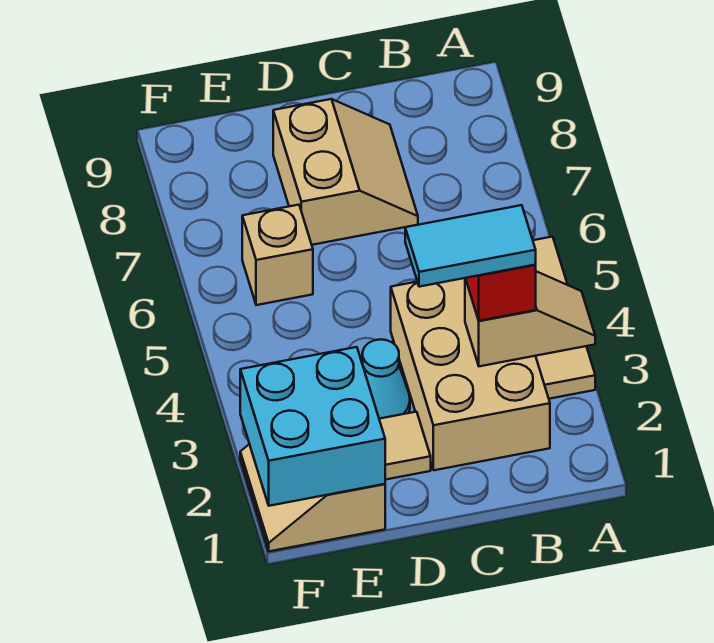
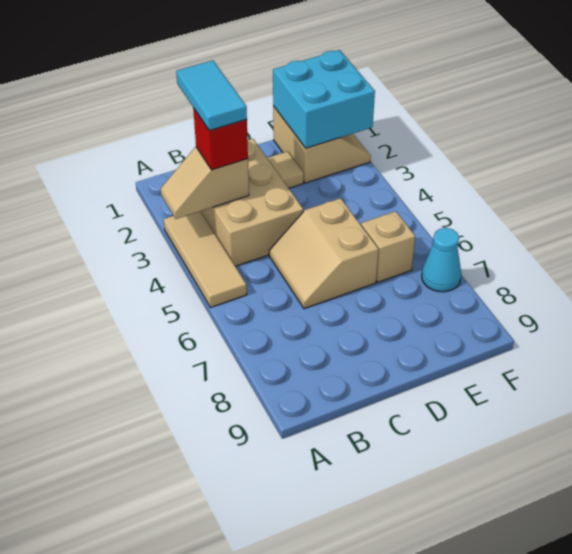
cyan tile B3:C3 level 4 -> cyan tile B2:B3 level 4
tan slope C7:D8 level 1 top D -> tan slope C5:D6 level 1 top D
cyan cone D3 level 1 -> cyan cone F7 level 1

